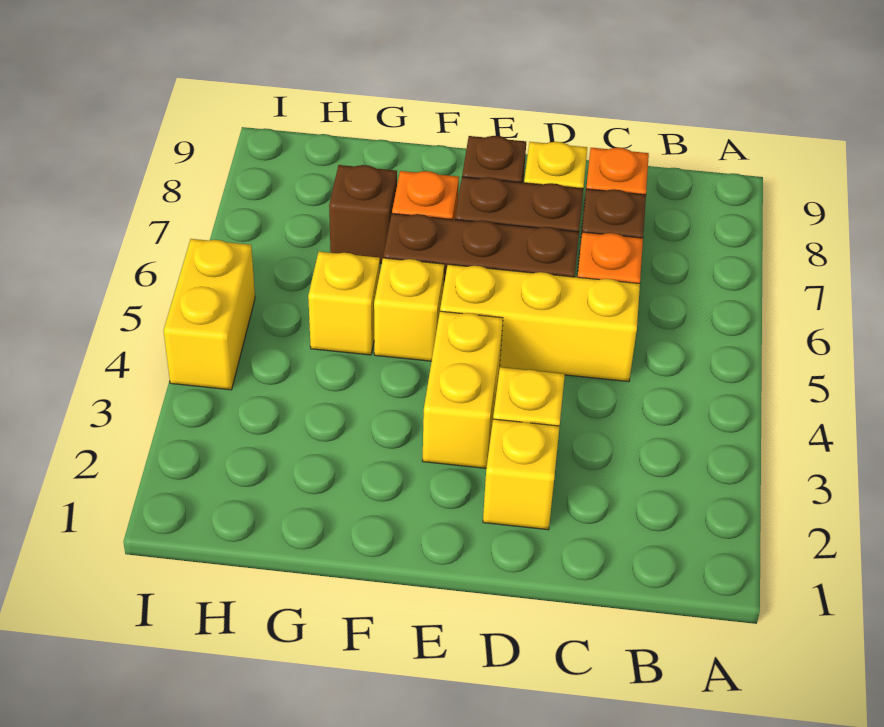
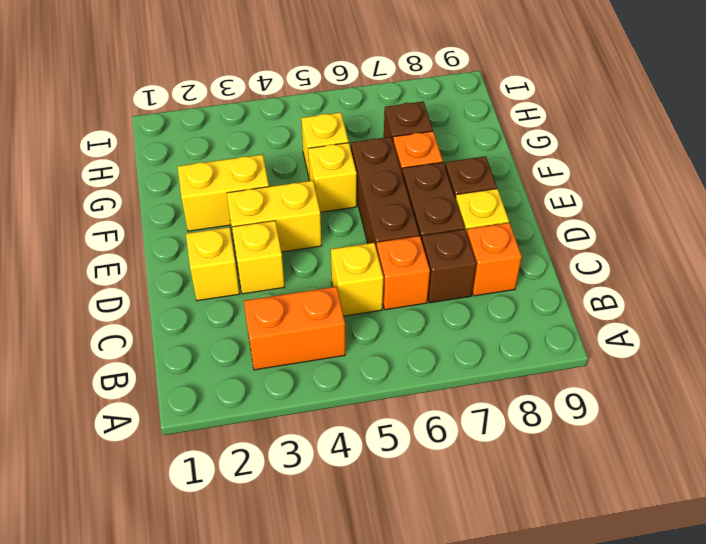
none -> orange brick B3:B4 level 1
yellow brick C5:E5 level 1 -> yellow brick C5 level 1
yellow brick I4:I5 level 1 -> yellow brick F2:F3 level 1

